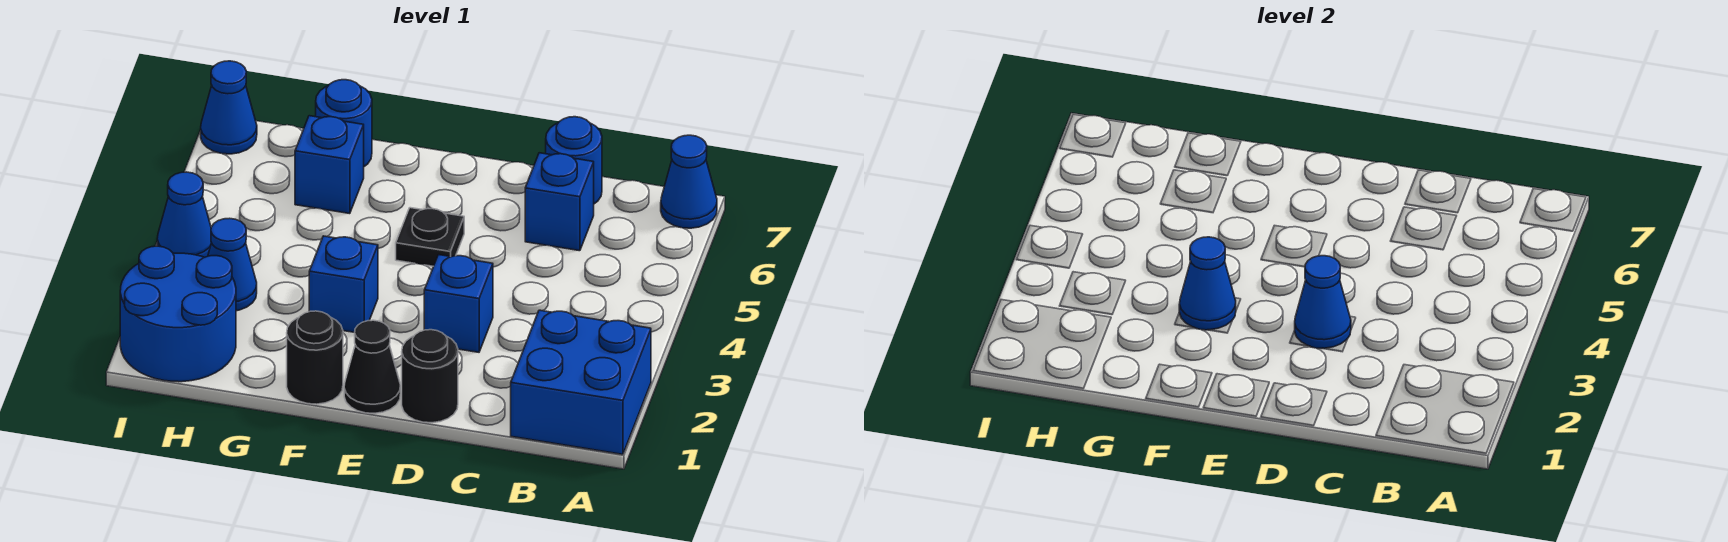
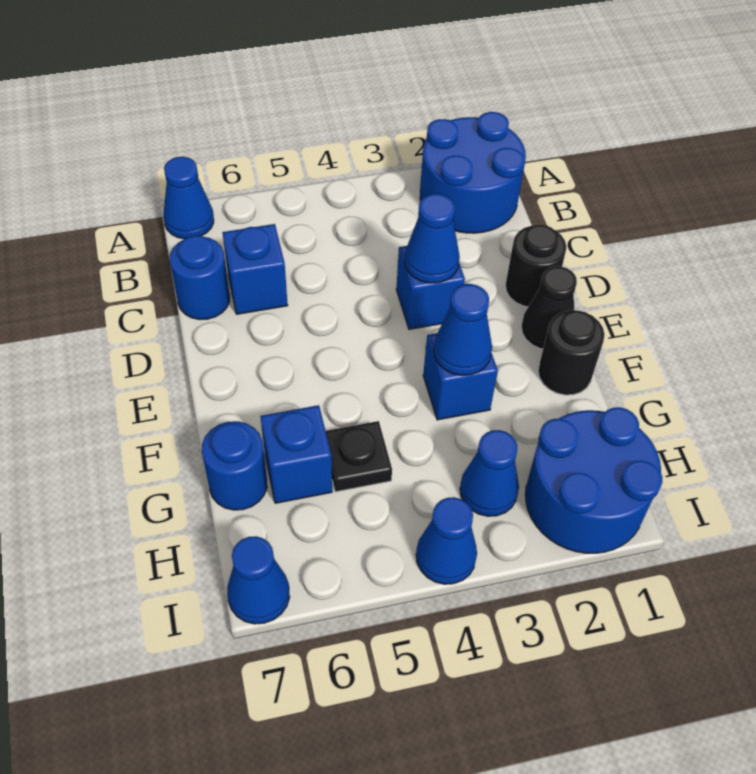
blue brick A1:B2 level 1 -> blue round brick A1:B2 level 1
black plate E5 level 1 -> black plate G5 level 1

